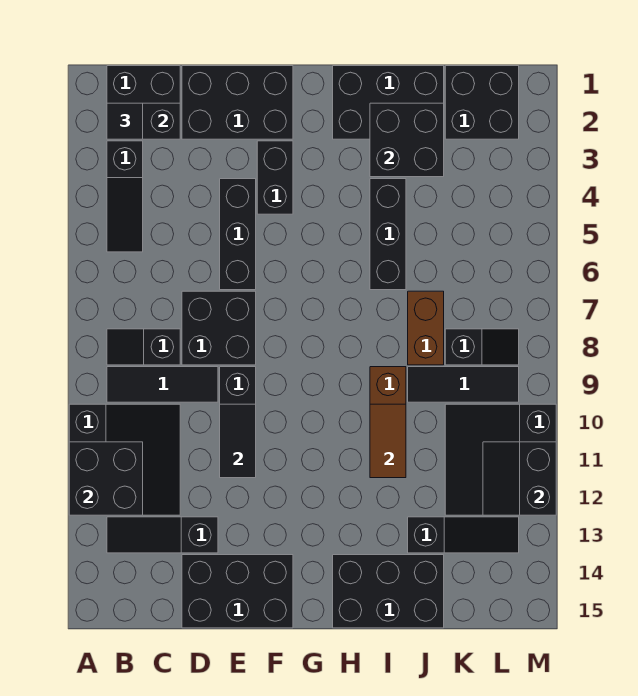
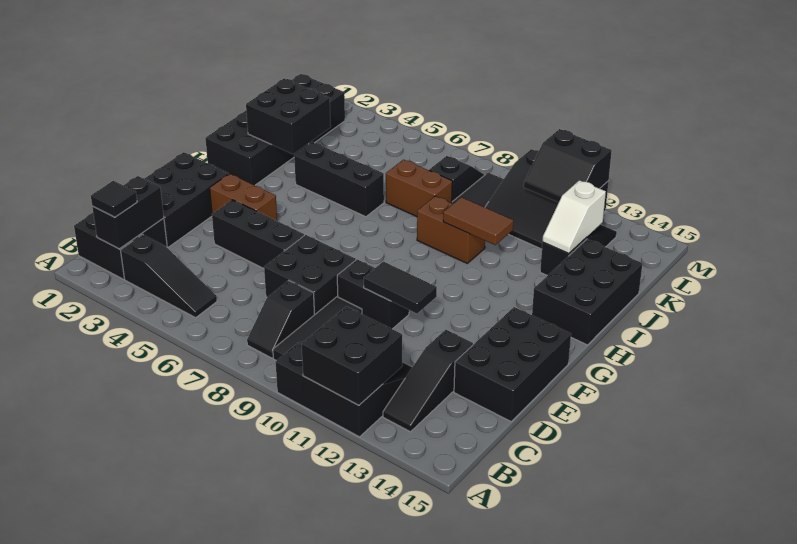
black brick F3:F4 level 1 -> brown brick F3:F4 level 1
none -> white slope J13:K13 level 2 top K

